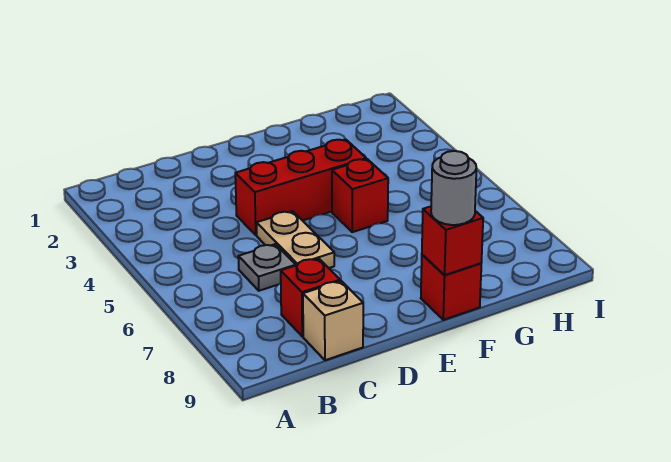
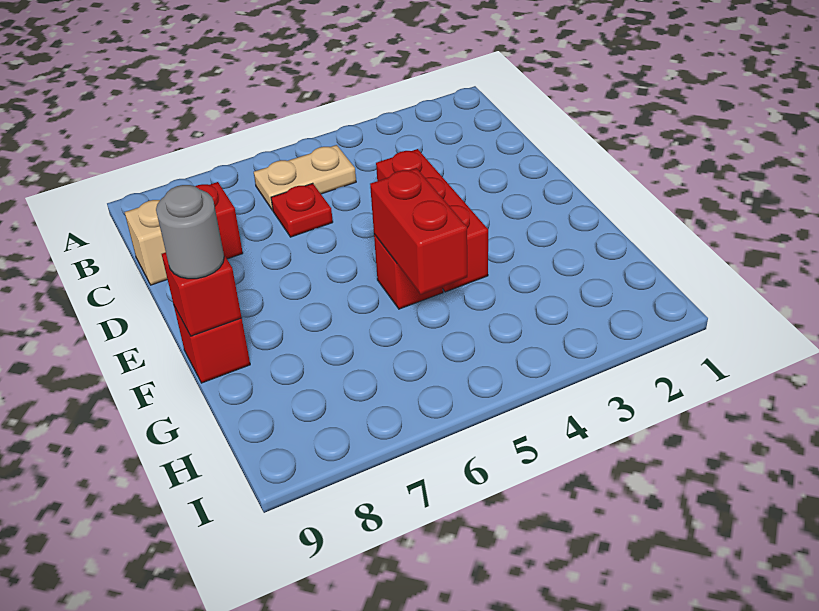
grey plate C6 level 1 -> red plate C6 level 1
tan plate D5:D6 level 1 -> tan plate B5:B6 level 1
none -> red brick F5:G5 level 2

